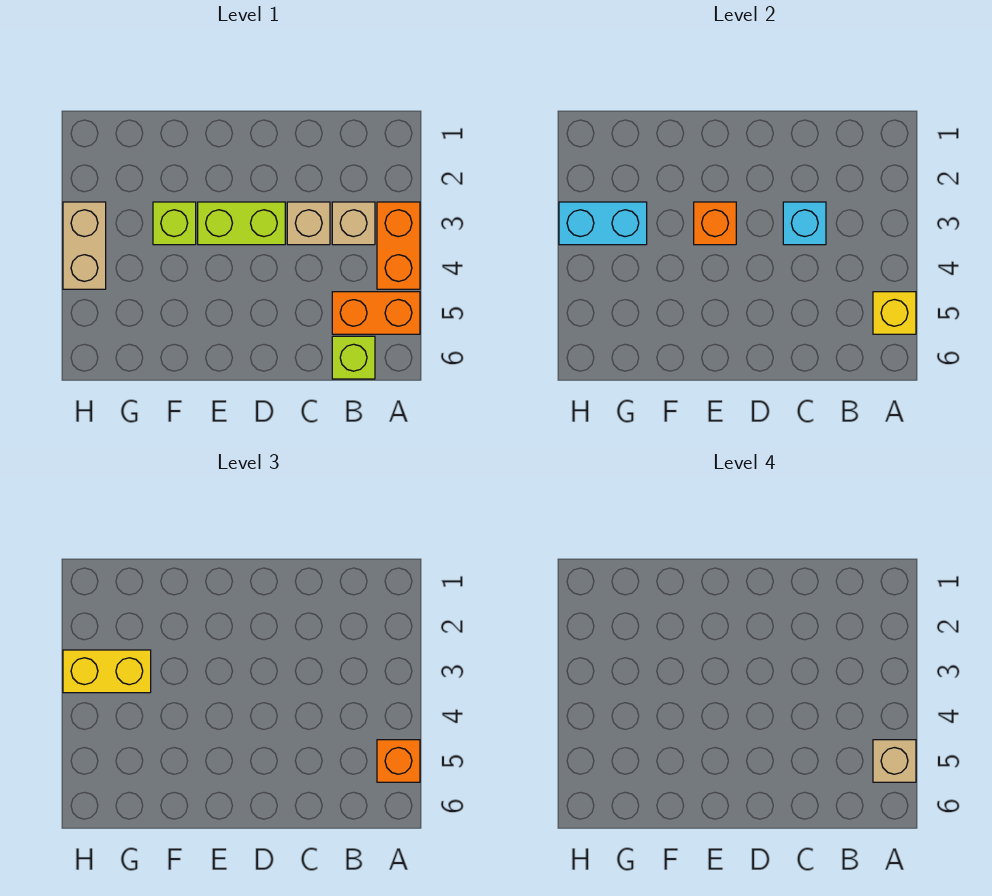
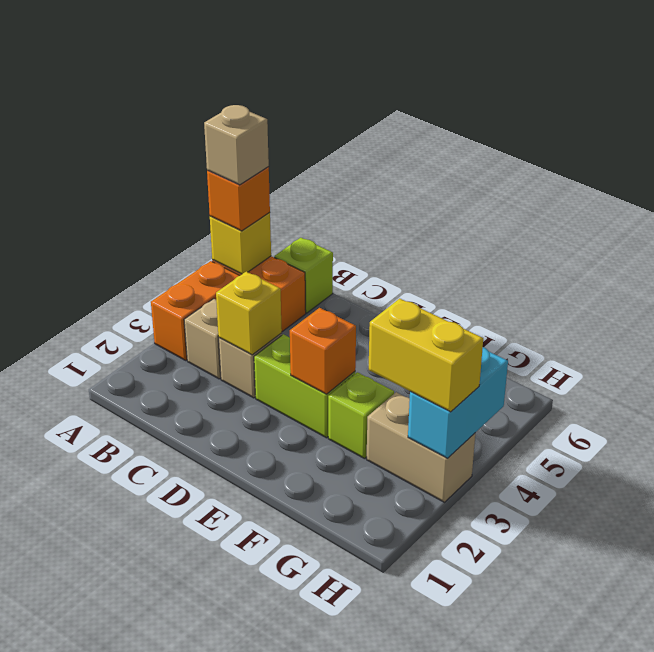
cyan brick C3 level 2 -> yellow brick C3 level 2
cyan brick G3:H3 level 2 -> cyan brick H3:H4 level 2
tan brick H3:H4 level 1 -> tan brick G3:H3 level 1

